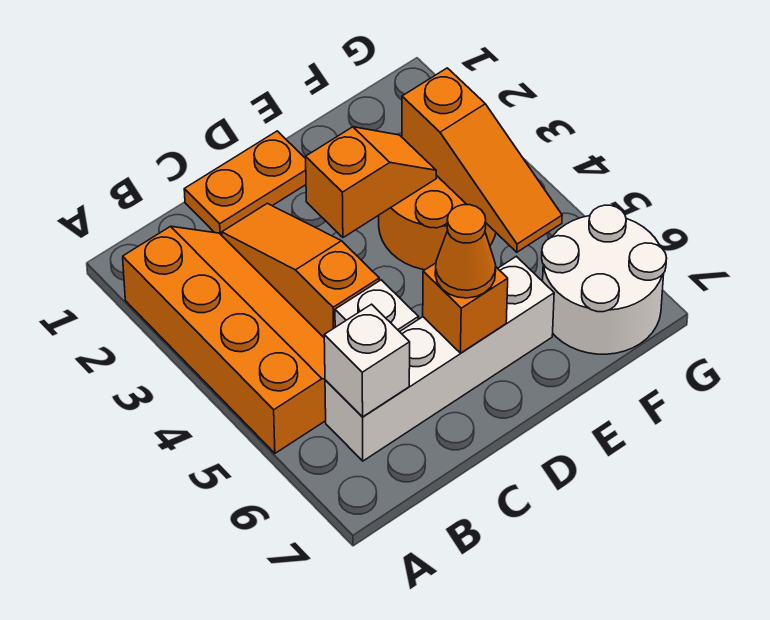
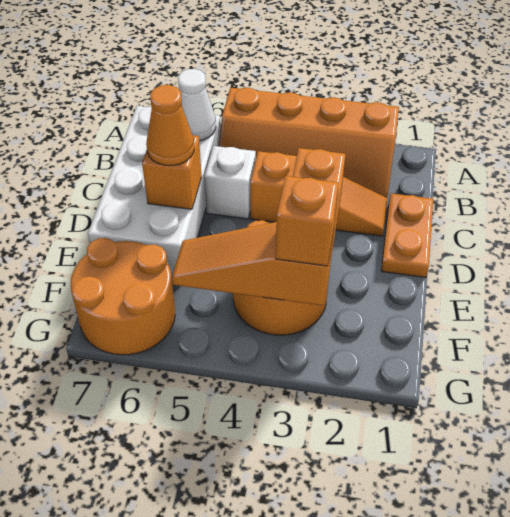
white brick B6:E6 level 1 -> white brick B6:E7 level 1
white brick B6 level 2 -> white cone B6 level 2
none -> orange brick F3 level 3
white round brick F6:G7 level 1 -> orange round brick F6:G7 level 1

